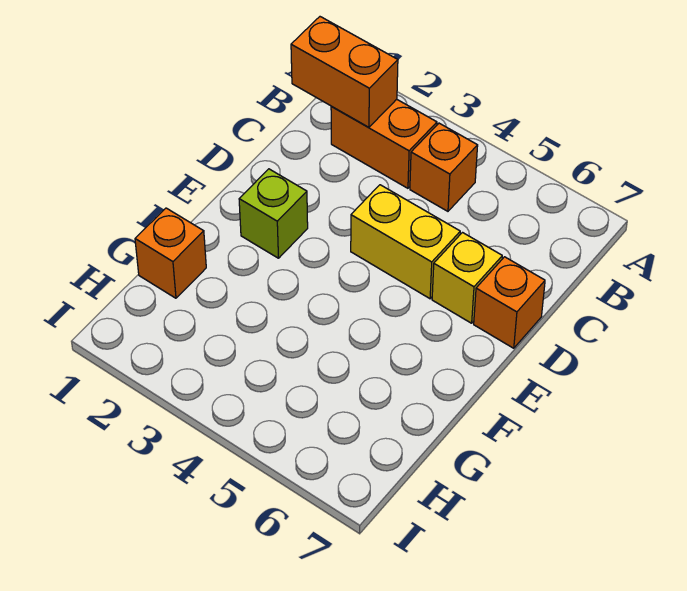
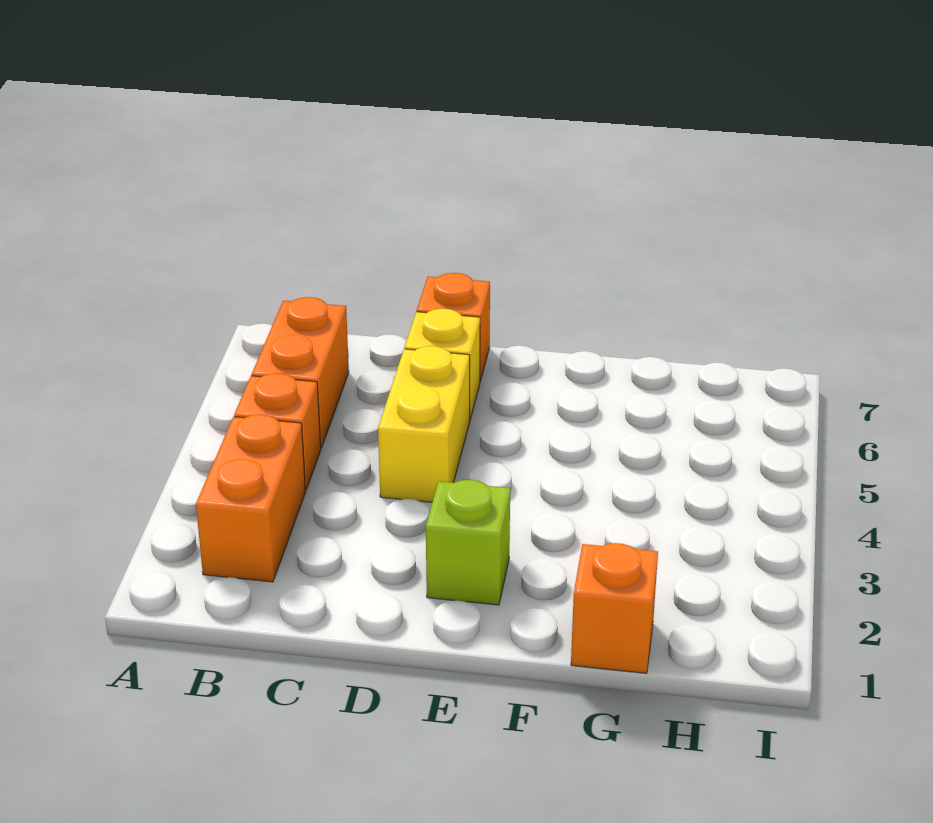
orange brick B1:B2 level 2 -> orange brick B5:B6 level 1

